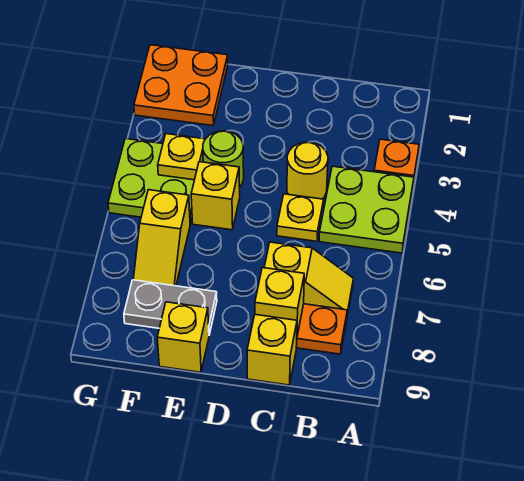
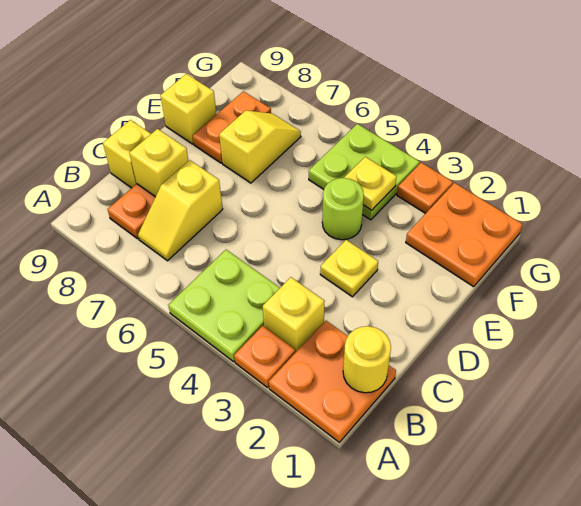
none -> orange plate A1:B2 level 1
yellow round brick C4 level 1 -> yellow round brick B1 level 2
yellow plate C5 level 1 -> yellow plate D3 level 1
yellow brick E5 level 1 -> yellow brick B3 level 1
grey plate E8:F8 level 1 -> orange plate E8:F8 level 1
yellow slope F6:F7 level 1 top 6 -> yellow slope E7:F7 level 1 top E
none -> orange plate G3 level 1

